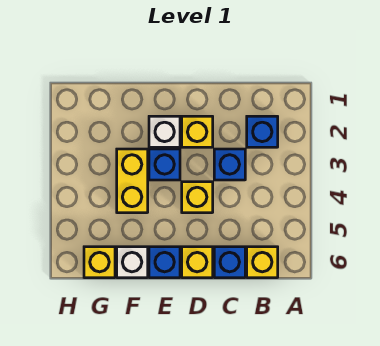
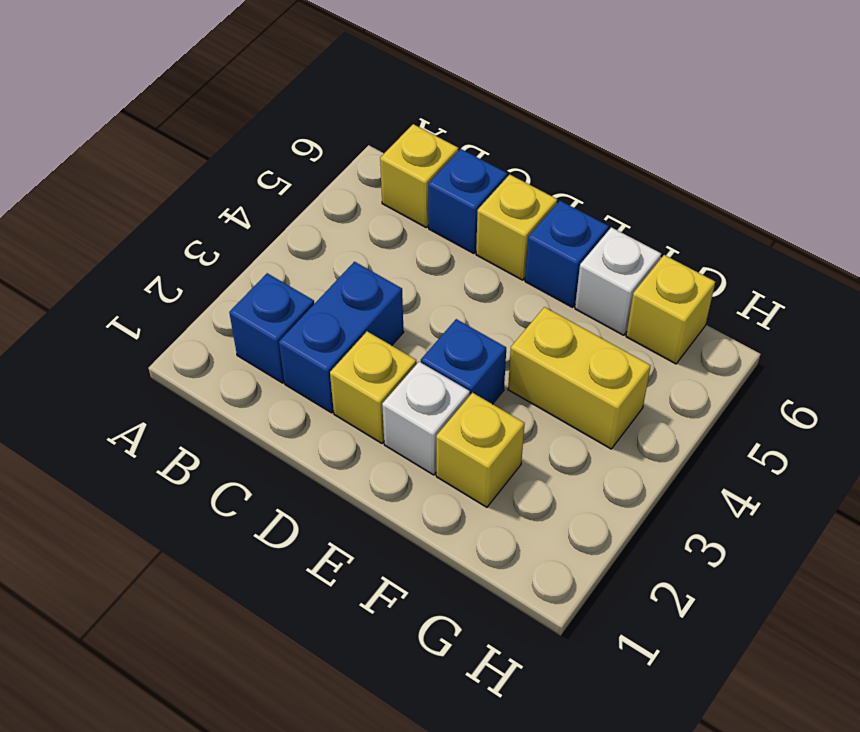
blue brick C3 level 1 -> blue brick C2:C3 level 1
yellow brick D4 level 1 -> yellow brick F2 level 1
yellow brick F3:F4 level 1 -> yellow brick F4:G4 level 1

